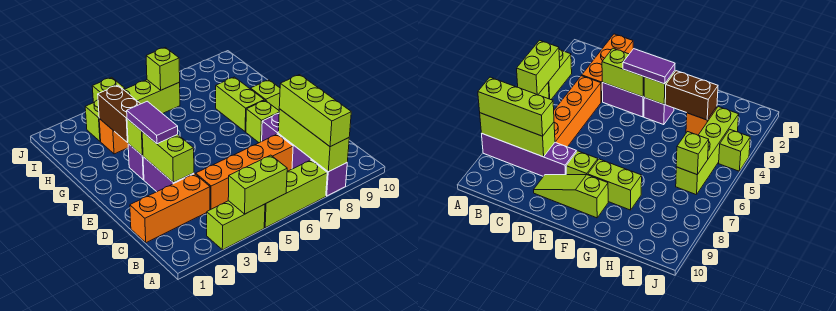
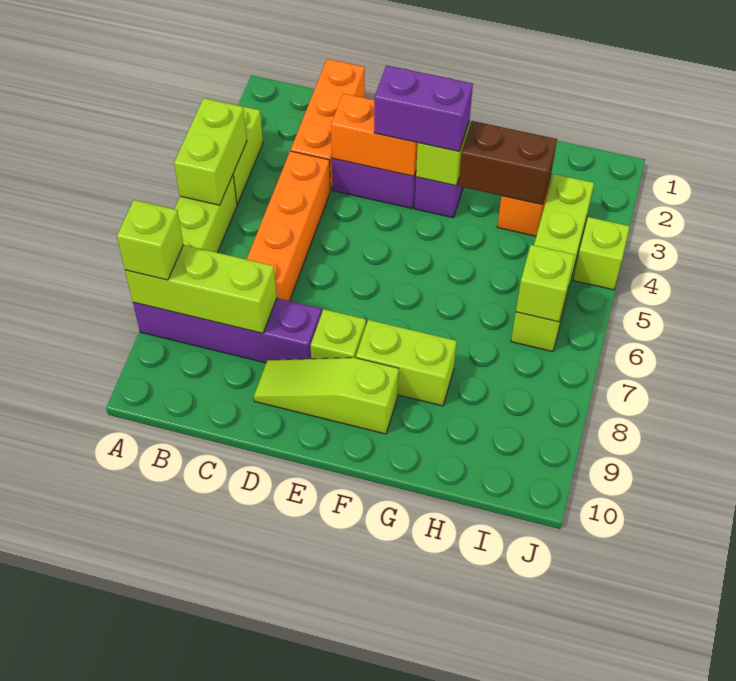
lime brick A8:C8 level 3 -> lime brick A8 level 3
lime brick D3:E3 level 2 -> orange brick D3:E3 level 2
purple tile E3:F3 level 3 -> purple brick E3:F3 level 3

